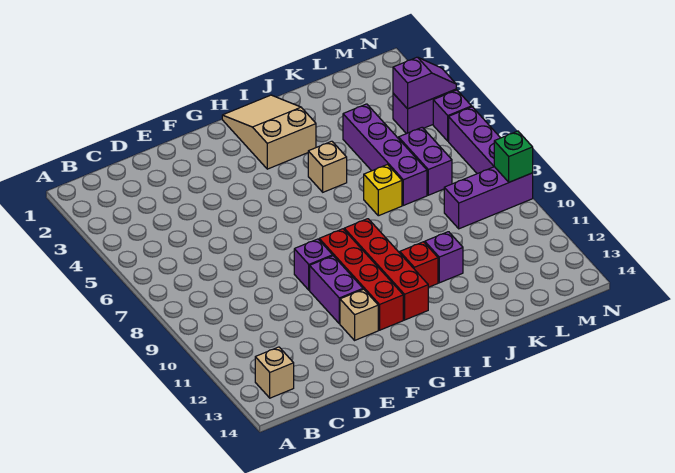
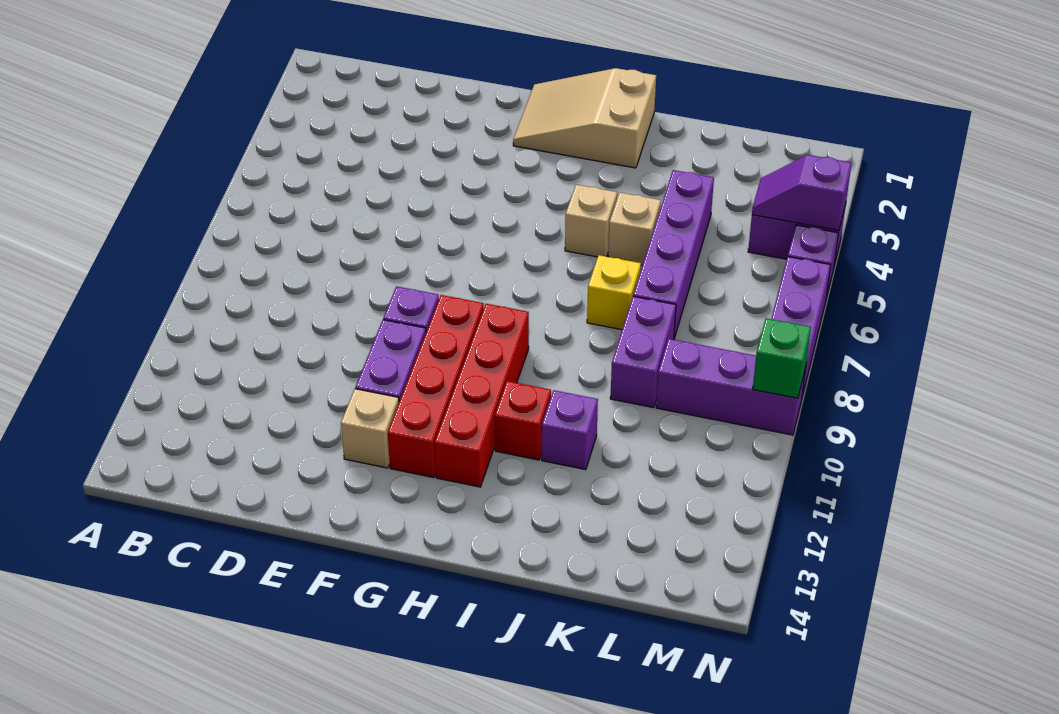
tan brick B13 level 1 -> tan brick J5 level 1
tan slope H1:I3 level 1 top 3 -> tan slope G1:I2 level 1 top I
purple brick L6:L7 level 1 -> purple brick K8:K9 level 1
purple slope M4:N4 level 2 top M -> purple slope M4:N4 level 2 top N

